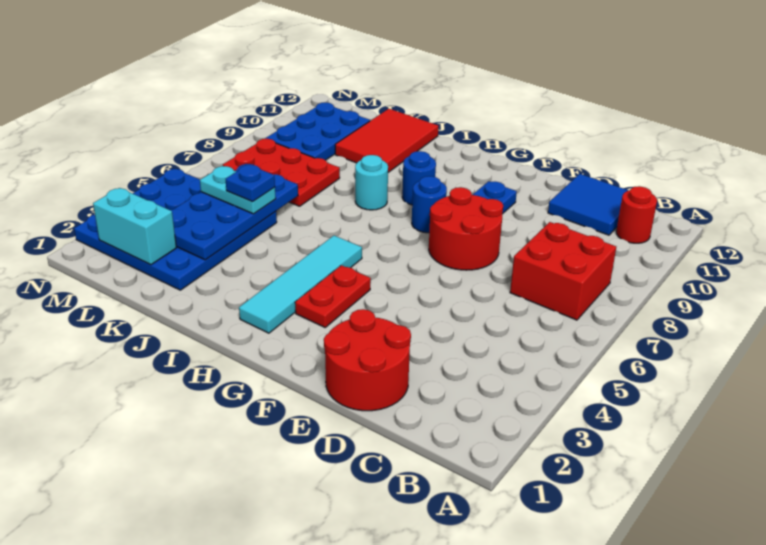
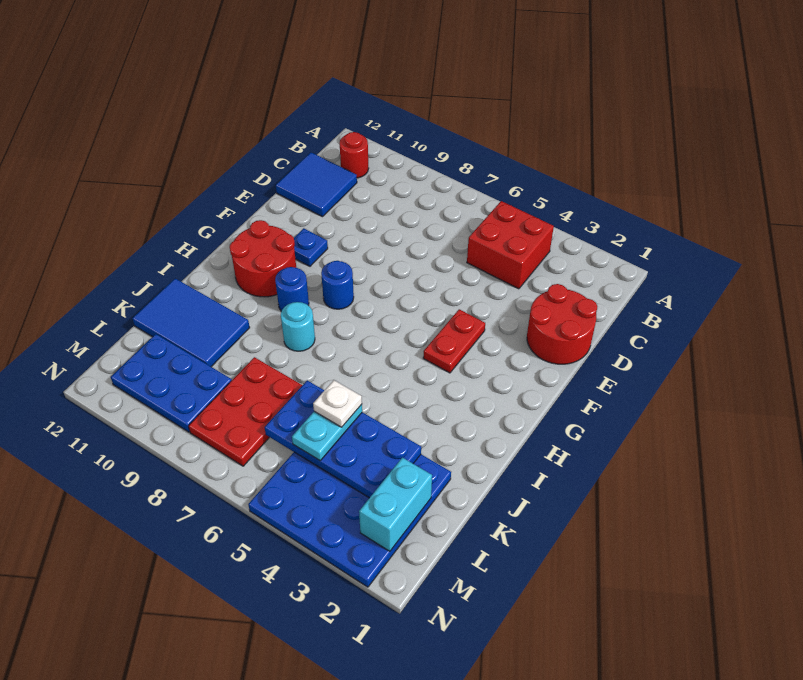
red brick B7:C8 level 1 -> red brick B4:C5 level 1
red round brick E7:F8 level 1 -> red round brick G10:H11 level 1
red plate G3:G4 level 1 -> red plate F4:G4 level 1
cyan tile H2:H5 level 1 -> none
red tile J10:K12 level 1 -> blue tile J10:K12 level 1
blue plate K5 level 4 -> white plate K5 level 4

